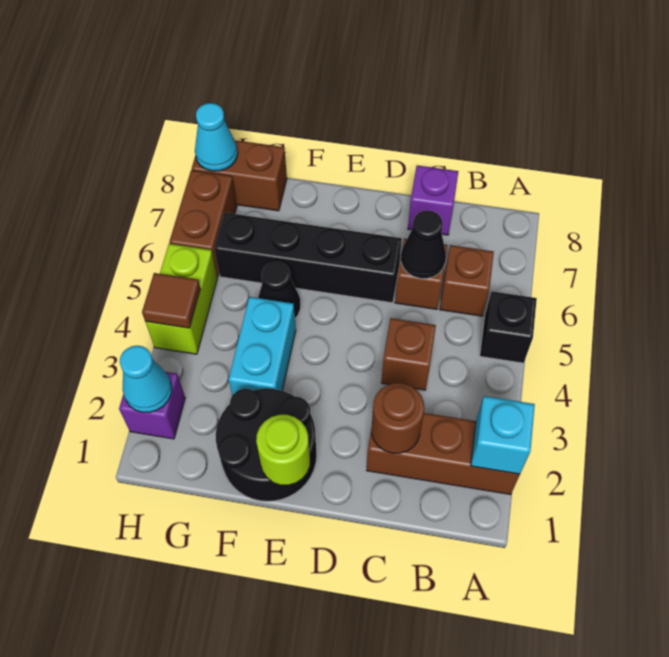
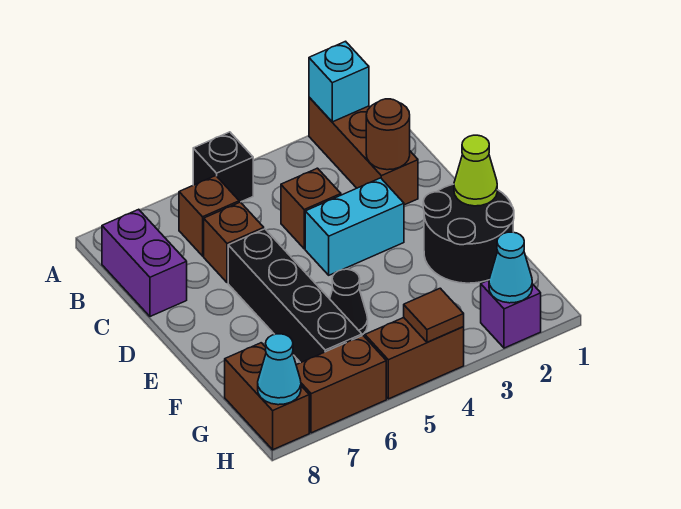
black cone C6 level 2 -> none
purple brick C8 level 1 -> purple brick B8:C8 level 1
lime round brick E1 level 2 -> lime cone E1 level 2
cyan brick F3:F4 level 1 -> cyan brick D3:D4 level 1
lime brick H4:H5 level 1 -> brown brick H4:H5 level 1

